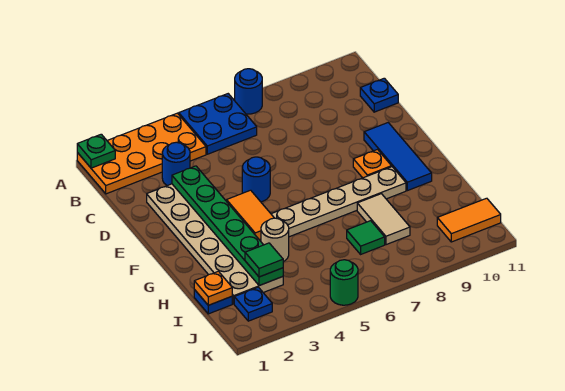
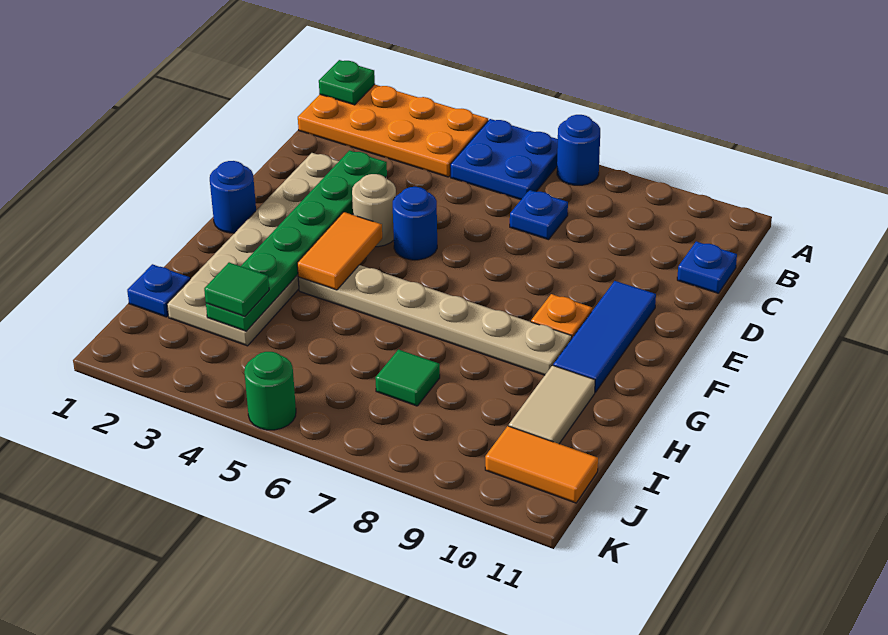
blue round brick C3 level 1 -> blue round brick F1 level 1
tan round brick H4 level 1 -> tan round brick E4 level 1
tan tile H8:I8 level 1 -> tan tile H10:I10 level 1
orange plate I1 level 2 -> none
blue plate J2 level 1 -> blue plate C7 level 1

